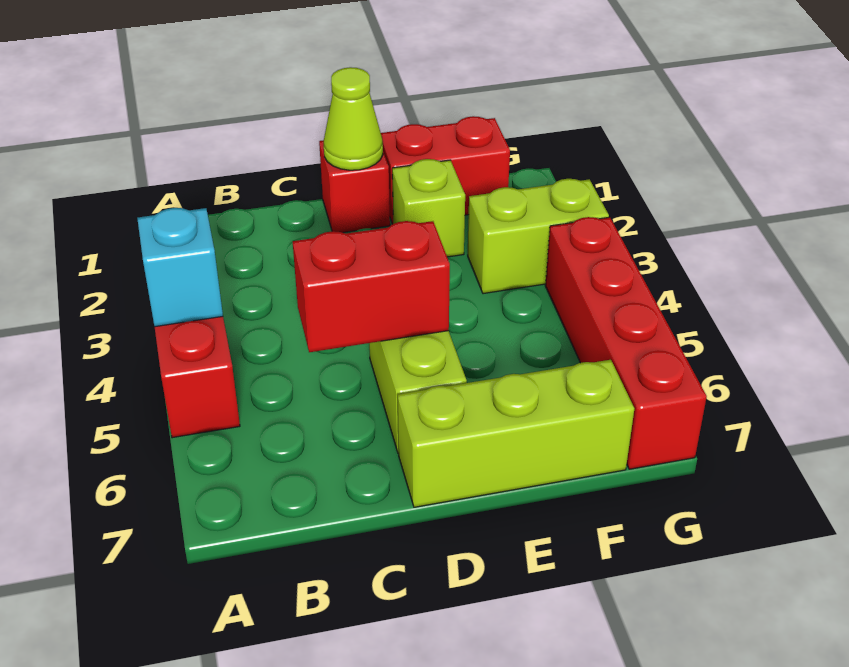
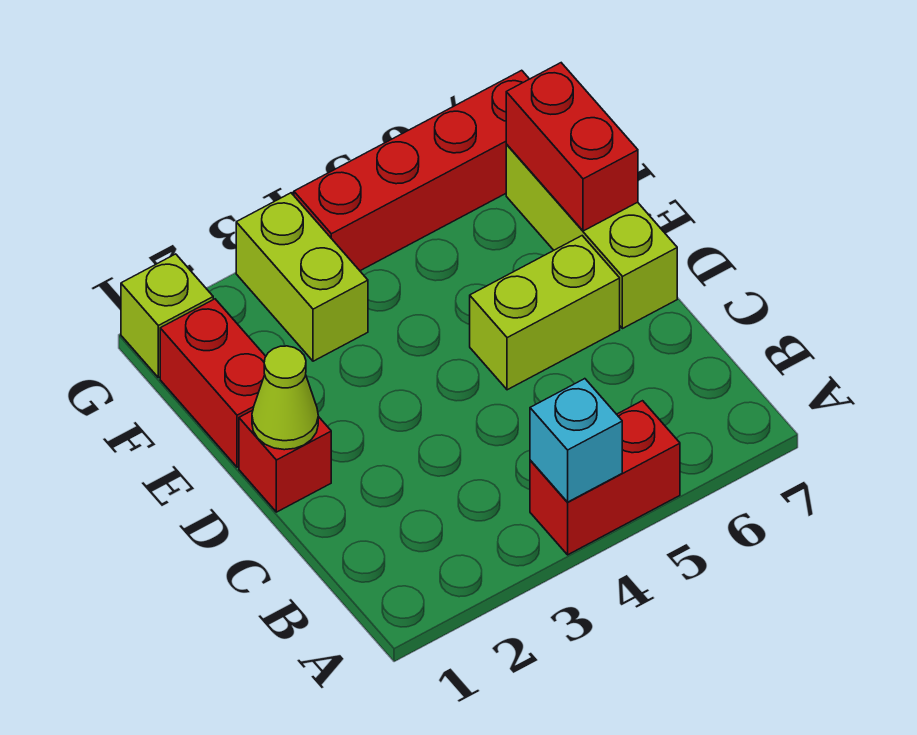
red brick C5:D5 level 2 -> red brick E7:F7 level 2
lime brick E2 level 1 -> lime brick G1 level 1

